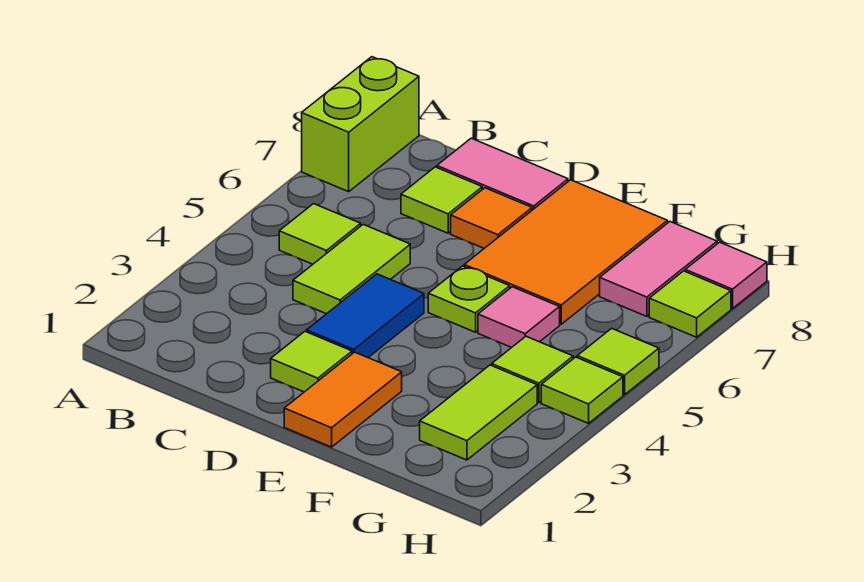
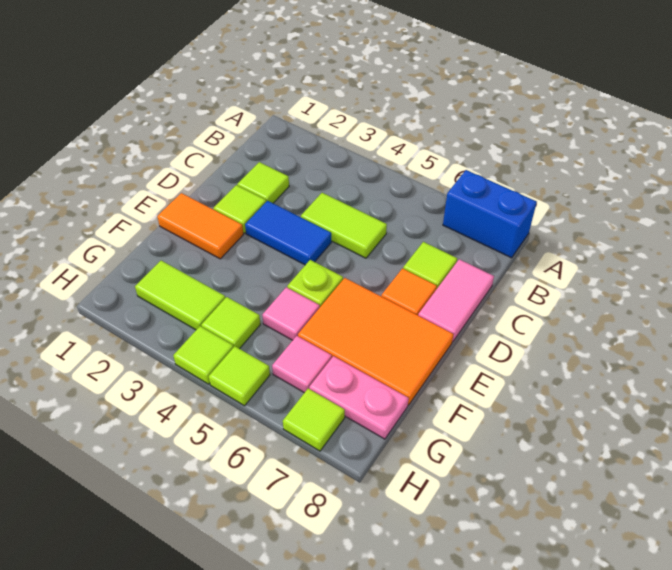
lime brick A7:A8 level 1 -> blue brick A7:A8 level 1
lime tile B5 level 1 -> lime tile C2 level 1
pink tile G7:G8 level 1 -> pink plate G7:G8 level 1
pink tile H8 level 1 -> pink tile G6 level 1

